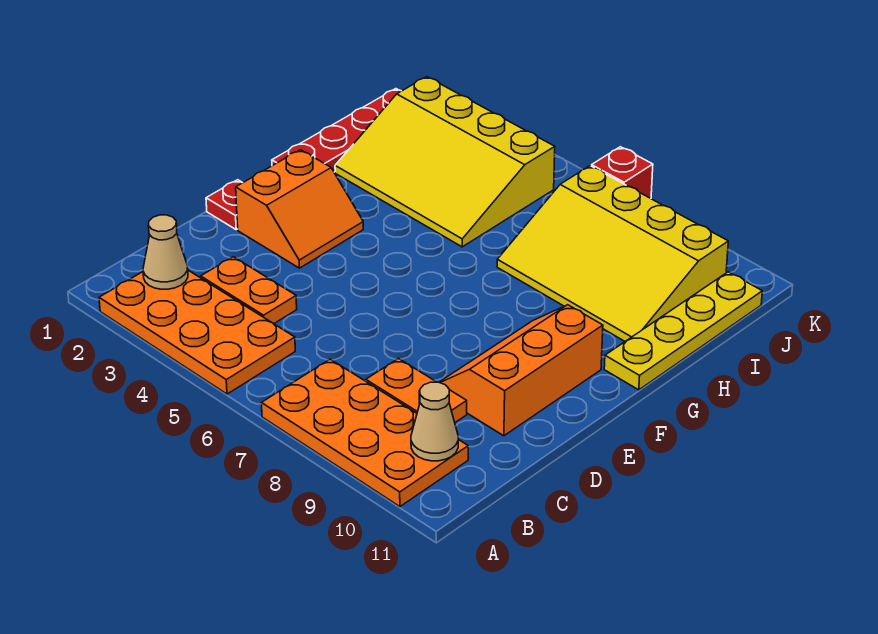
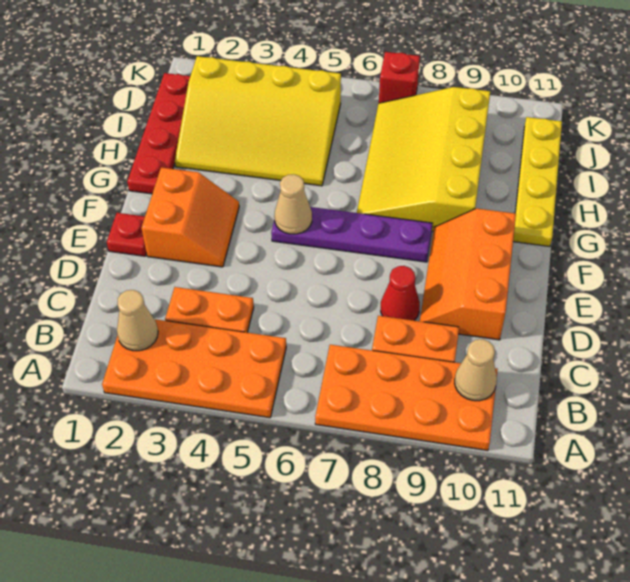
none -> red cone D8 level 1
none -> purple plate F5:F8 level 1
none -> tan cone F5 level 2
yellow slope H7:J10 level 1 top J -> yellow slope G7:J9 level 1 top 9

